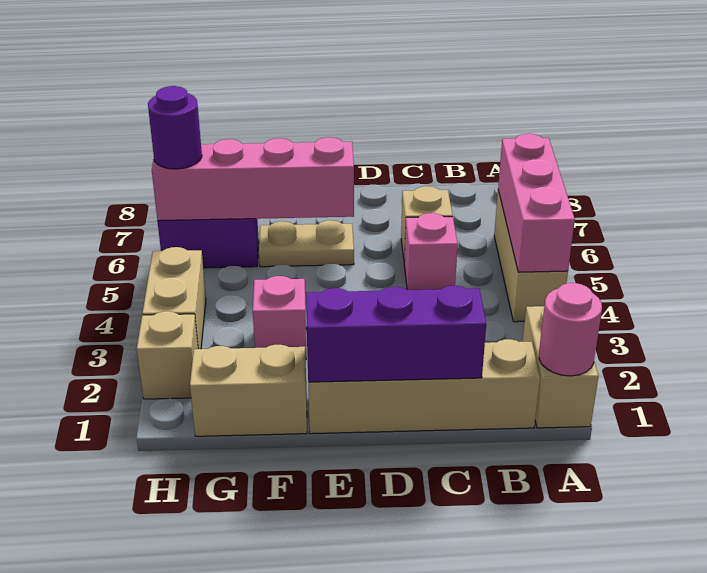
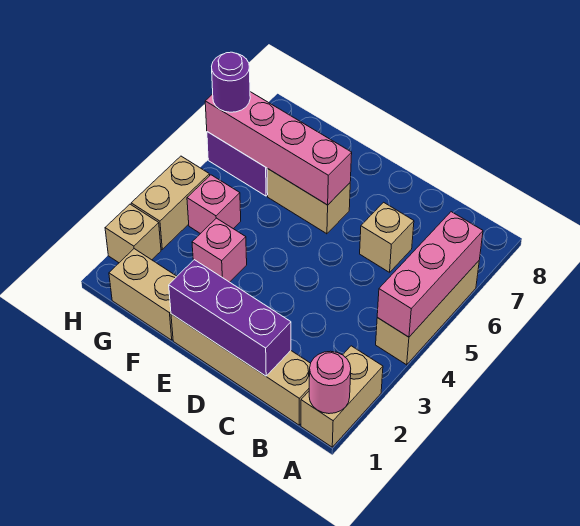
pink brick C5 level 1 -> pink brick G4 level 1
tan plate E6:F6 level 1 -> tan brick E6:F6 level 1

